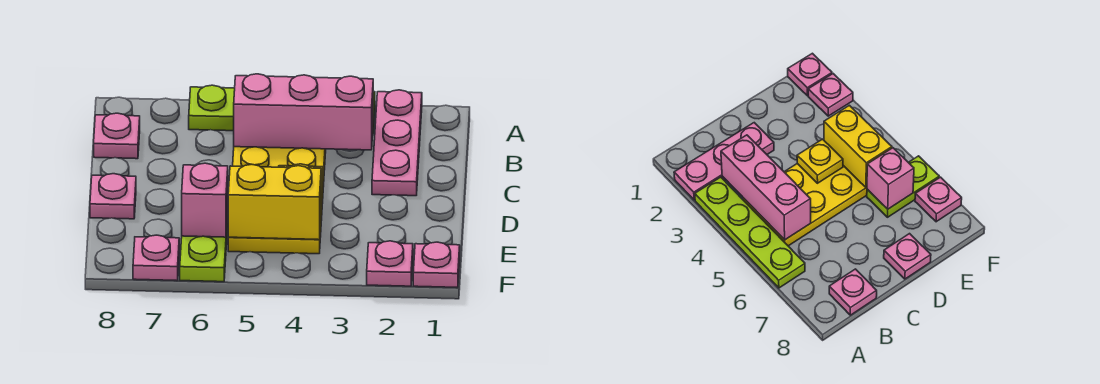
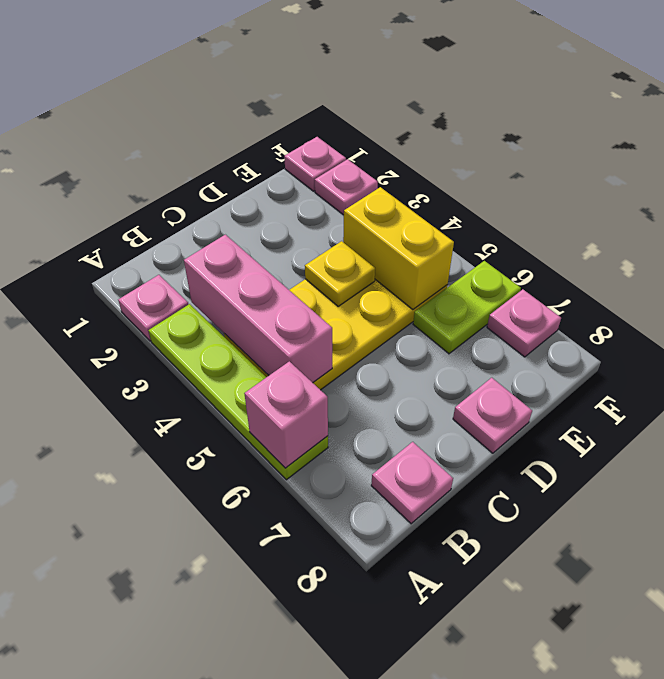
pink plate A2:C2 level 1 -> pink plate A2 level 1
pink brick E6 level 2 -> pink brick A6 level 2

